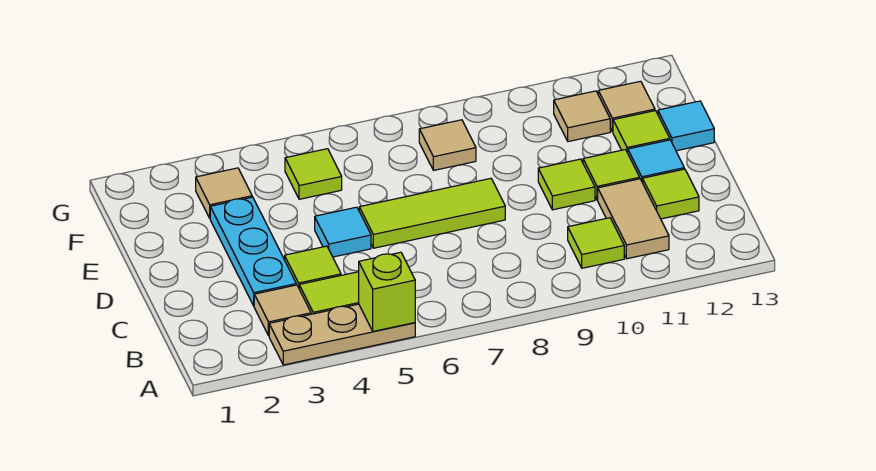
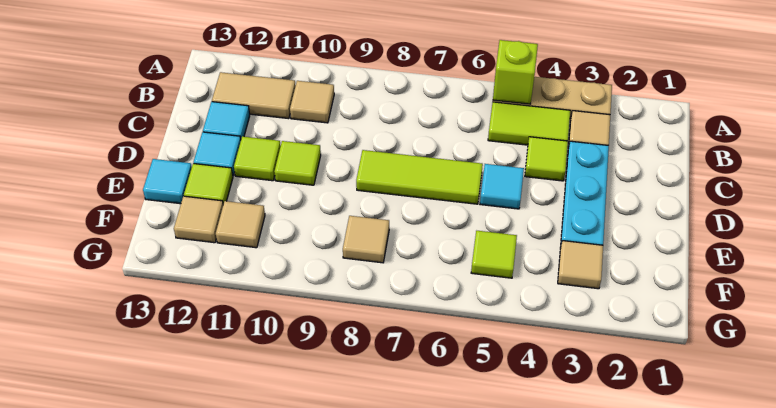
lime tile B10 level 1 -> tan tile B10 level 1
tan tile B11:C11 level 1 -> tan tile B11:B12 level 1
lime tile C12 level 1 -> cyan tile C12 level 1

